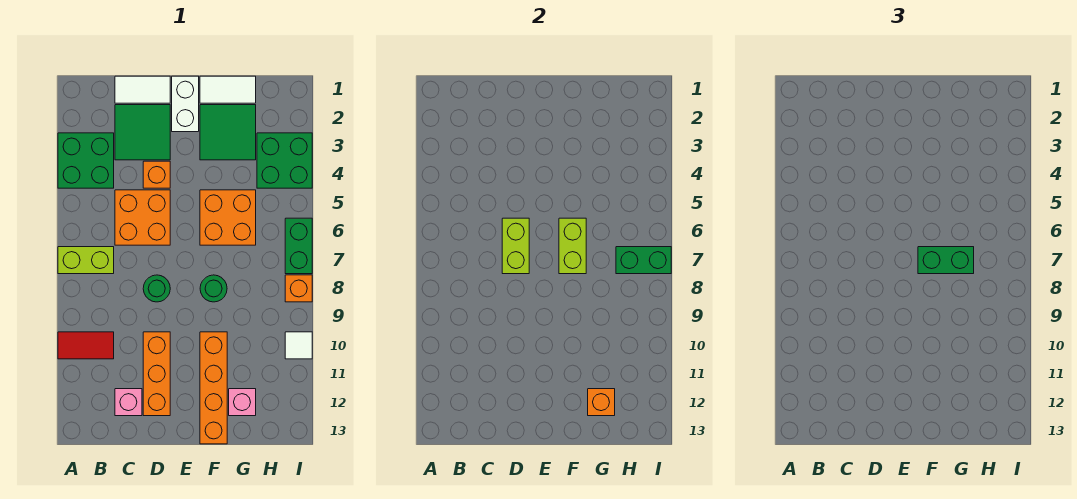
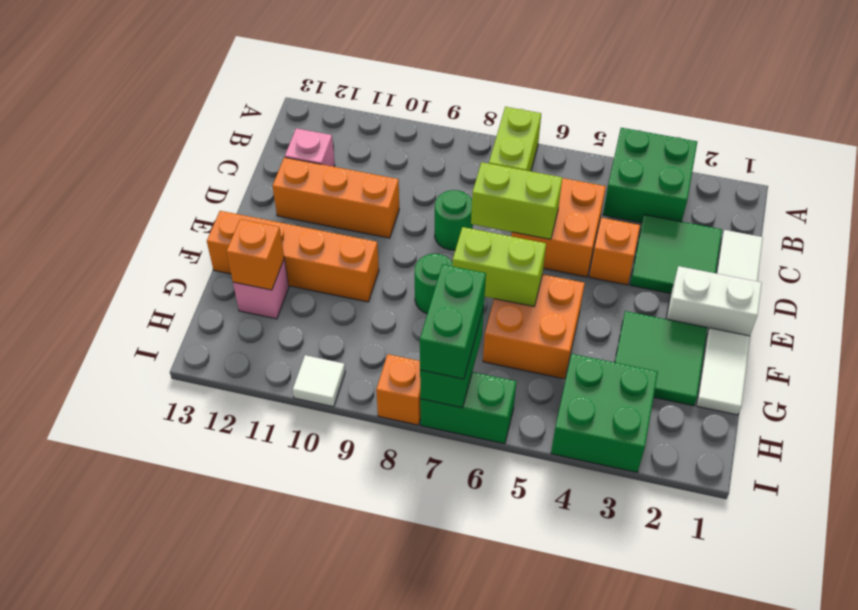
red tile A10:B10 level 1 -> none
green brick F7:G7 level 3 -> green brick H7:I7 level 3

